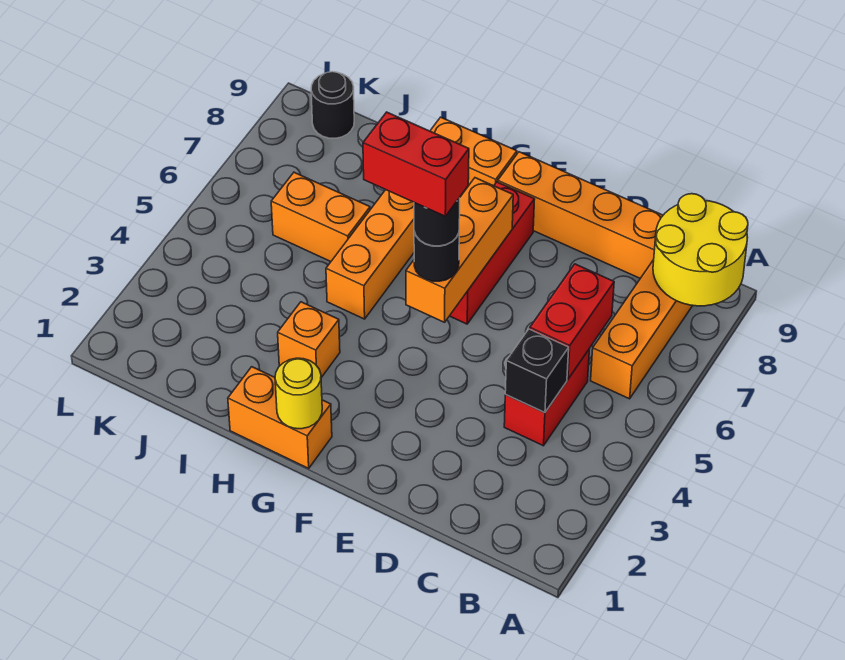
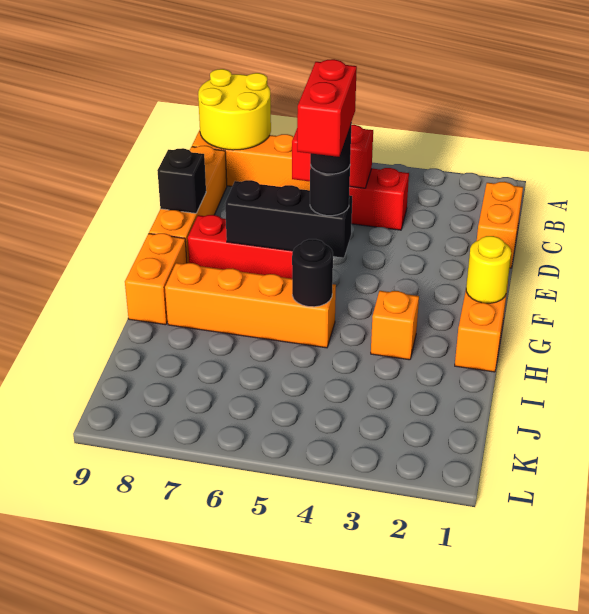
black brick C4 level 2 -> black brick E9 level 2
orange brick F5:F7 level 2 -> black brick F5:F7 level 2
orange brick I6:J6 level 1 -> orange brick C1:D1 level 1
black round brick K9 level 1 -> black round brick H5 level 2

